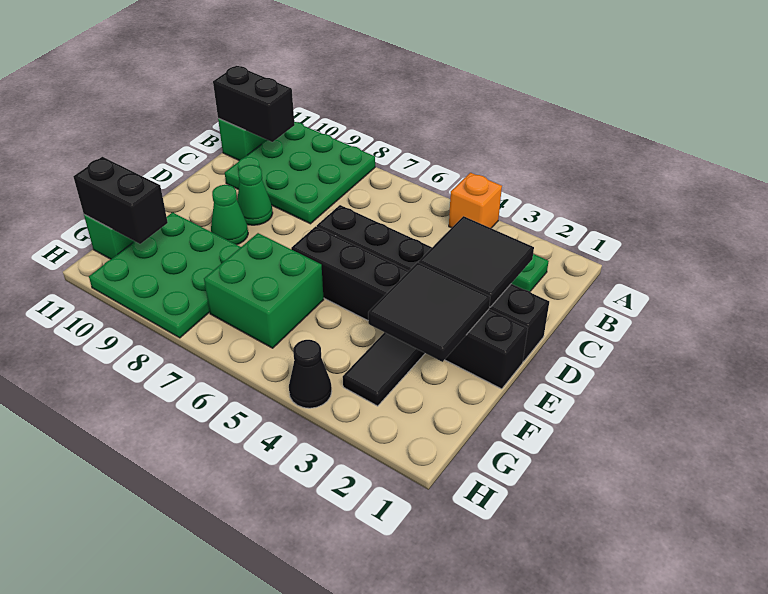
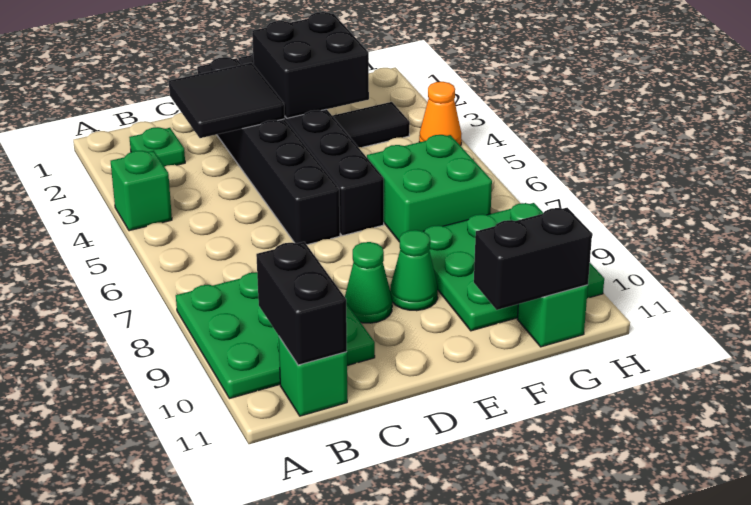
orange brick A4 level 1 -> green brick A4 level 1
black tile E2:F3 level 2 -> black brick E2:F3 level 2
black brick G10:G11 level 2 -> black brick F11:G11 level 2
black cone H4 level 1 -> orange cone H4 level 1

